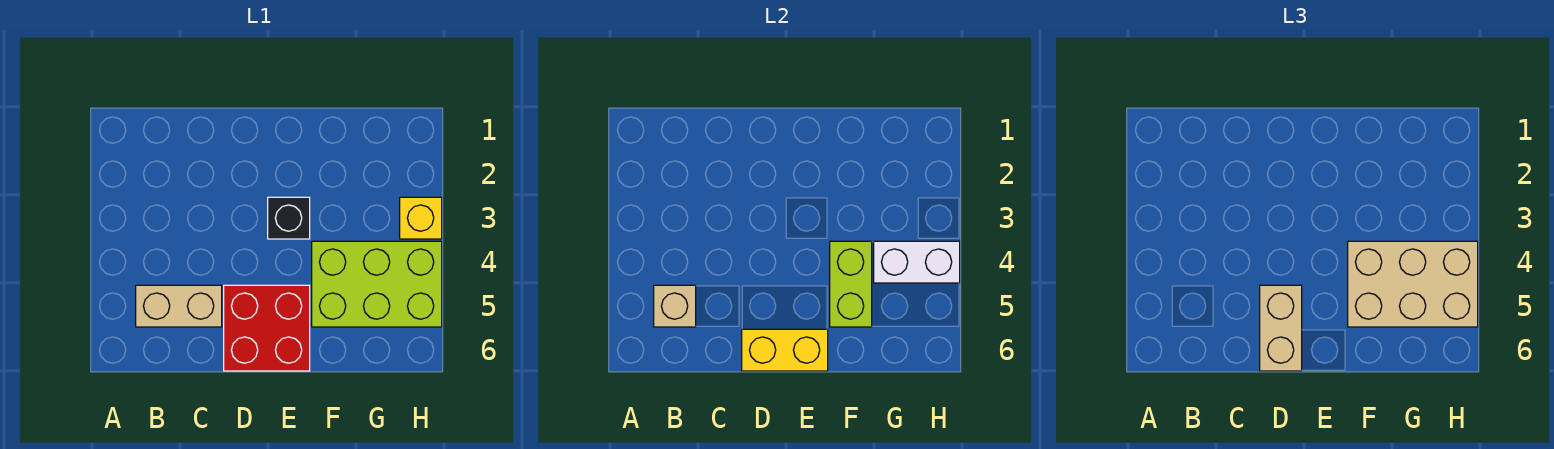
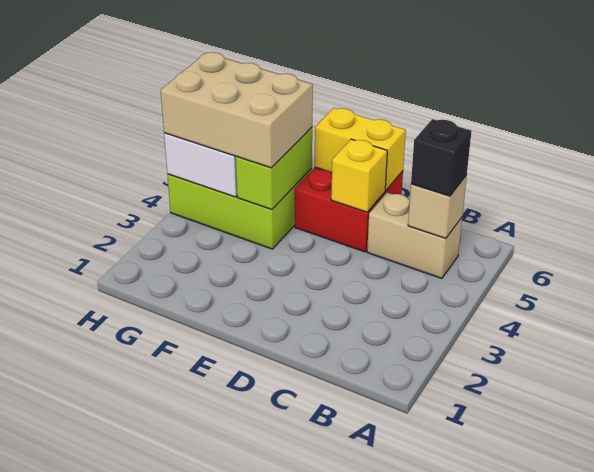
tan brick D5:D6 level 3 -> none
black brick E3 level 1 -> black brick B5 level 3
yellow brick H3 level 1 -> yellow brick D5 level 2

